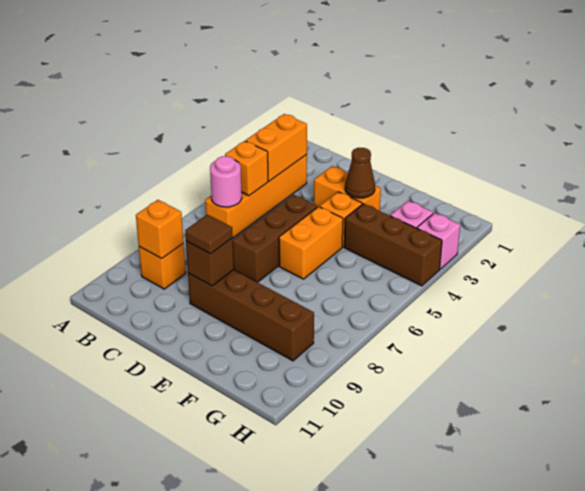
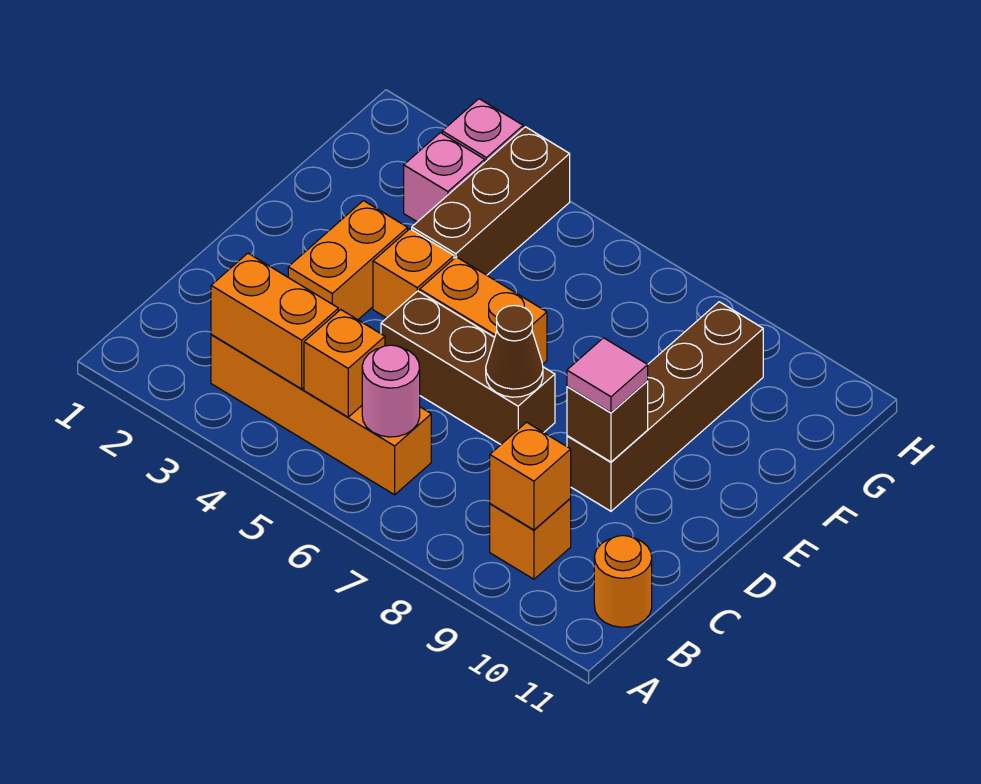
none -> orange round brick B11 level 1
brown tile D9 level 3 -> pink tile D9 level 3
brown cone E3 level 2 -> brown cone D7 level 2

